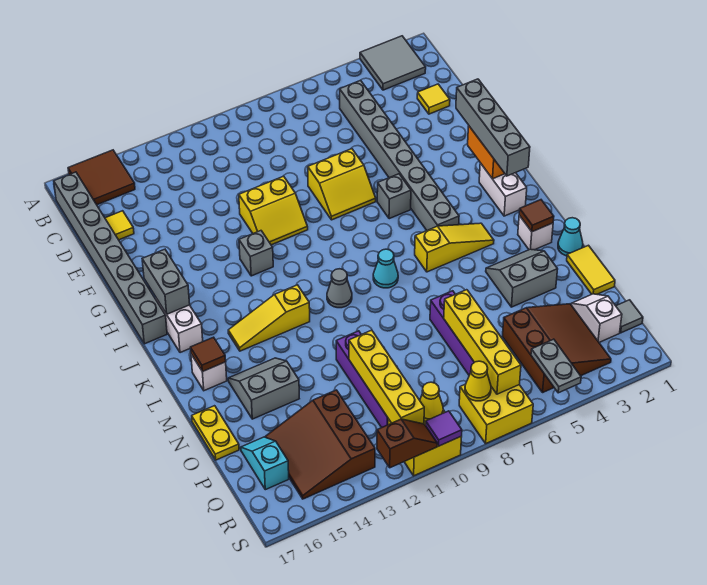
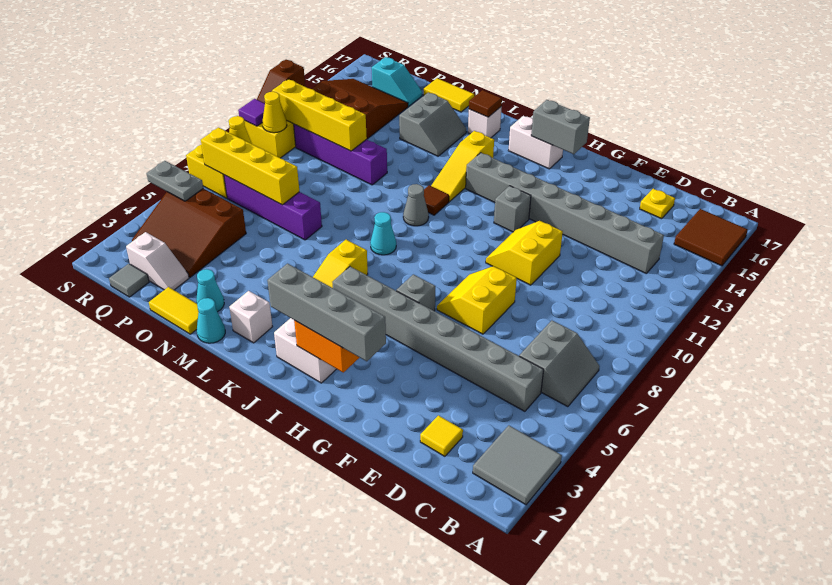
grey brick B17:I17 level 1 -> grey brick C13:J13 level 1
yellow tile D16 level 1 -> yellow plate D16 level 1
yellow slope K12:K14 level 1 top 12 -> yellow slope K12:K14 level 1 top 14
brown tile L2 level 2 -> brown tile K11 level 1
grey slope M3:N4 level 1 top N -> grey slope B6:C7 level 1 top C
none -> cyan cone N2 level 1
yellow plate N17:O17 level 1 -> yellow tile N17:O17 level 1

